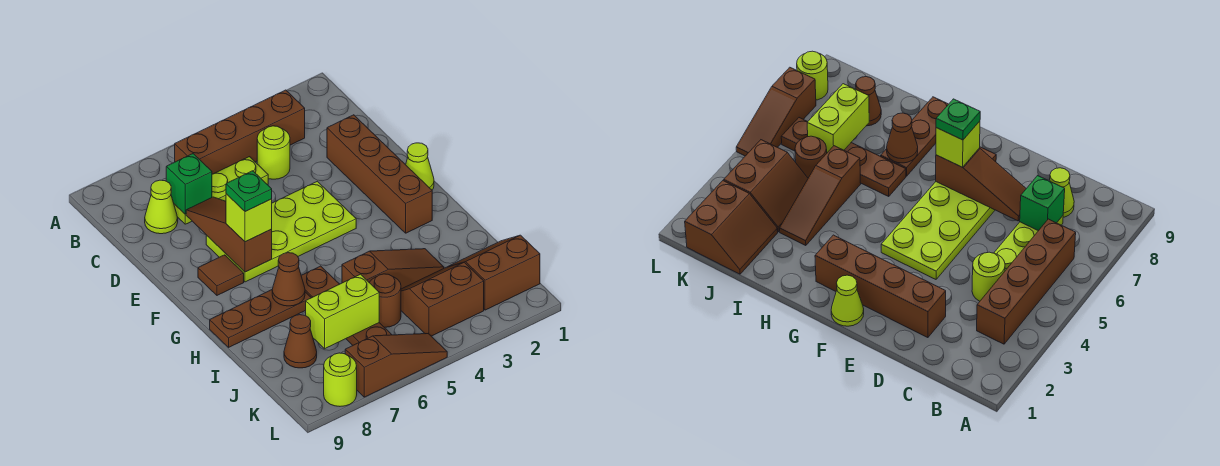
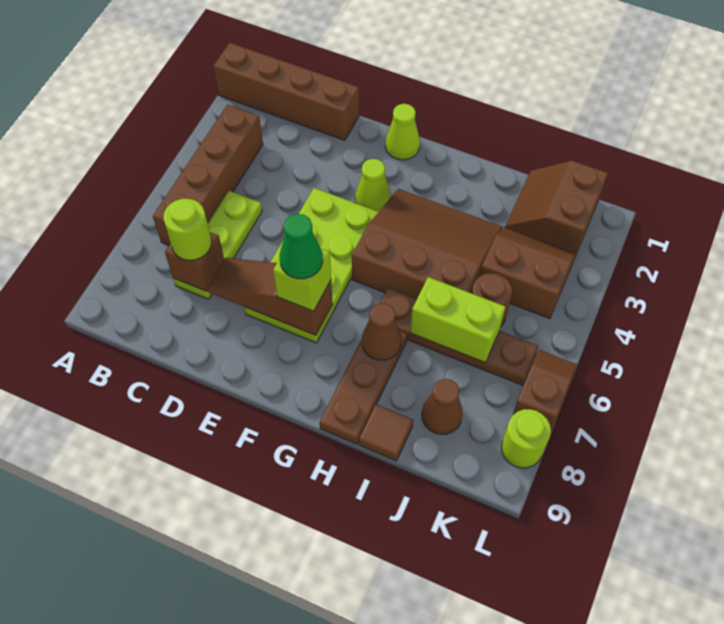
lime round brick C4 level 1 -> lime round brick C7 level 3
green brick C7 level 2 -> brown brick C7 level 2
lime cone C8 level 1 -> lime cone F3 level 1
brown brick D2:G2 level 1 -> brown brick A1:D1 level 1
green plate F7 level 4 -> green cone F7 level 4
brown tile F8 level 1 -> brown tile I9 level 1
brown slope I3:I5 level 1 top 5 -> brown slope G3:I5 level 1 top 5
brown slope J3:K4 level 1 top K -> brown slope J3:K4 level 1 top 4
lime brick J6:J7 level 2 -> lime brick I6:J6 level 2
brown slope L5:L7 level 1 top 7 -> brown slope L6:L7 level 1 top 7

